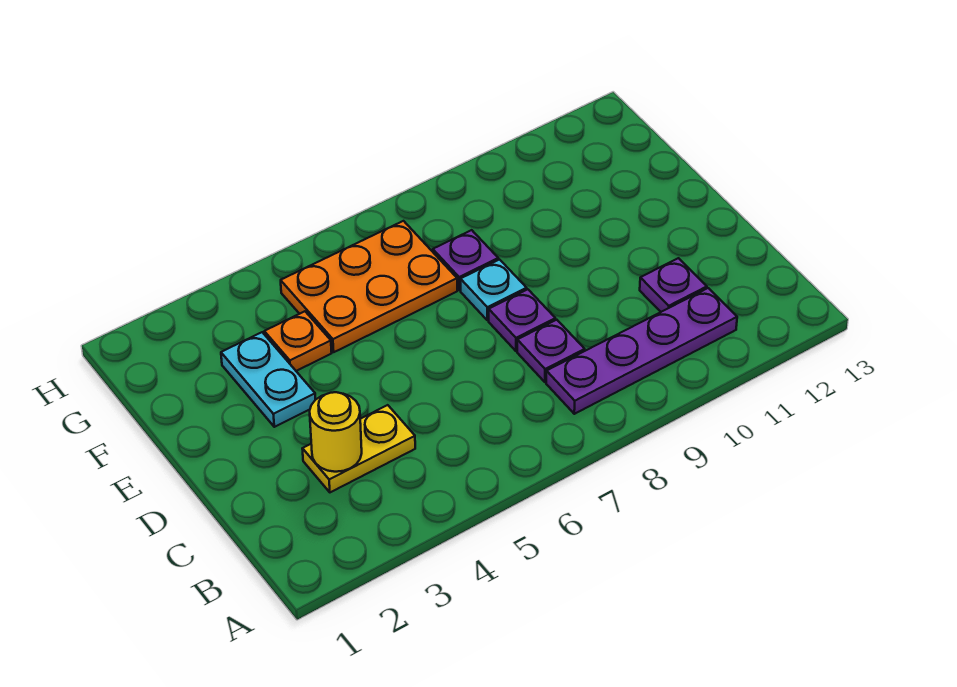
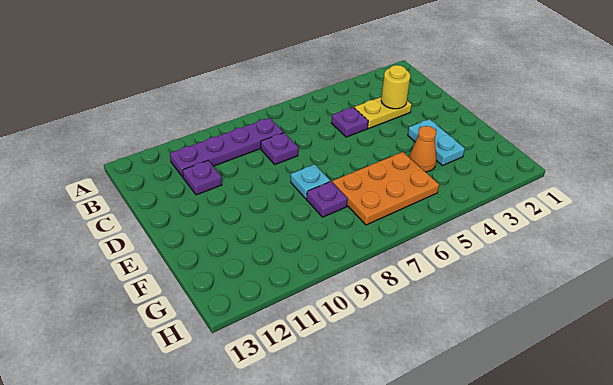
purple plate D8 level 1 -> purple plate C5 level 1
orange plate F4 level 1 -> orange cone F4 level 1

